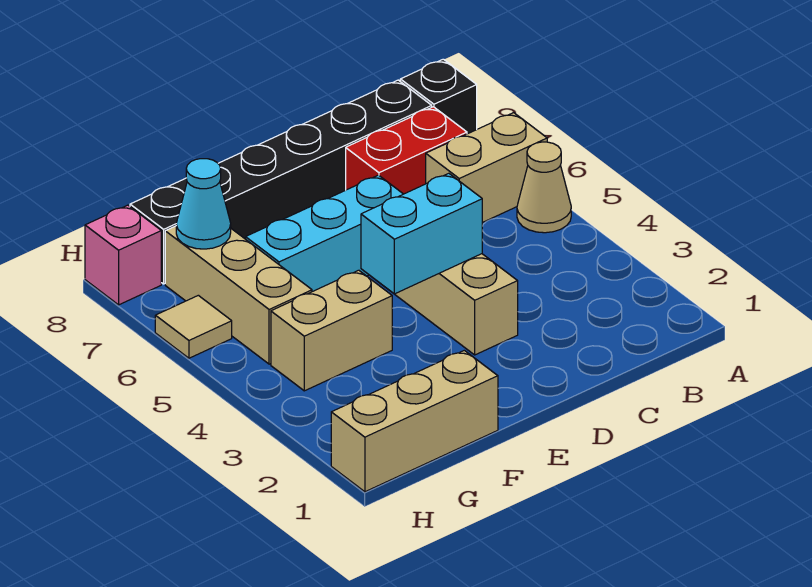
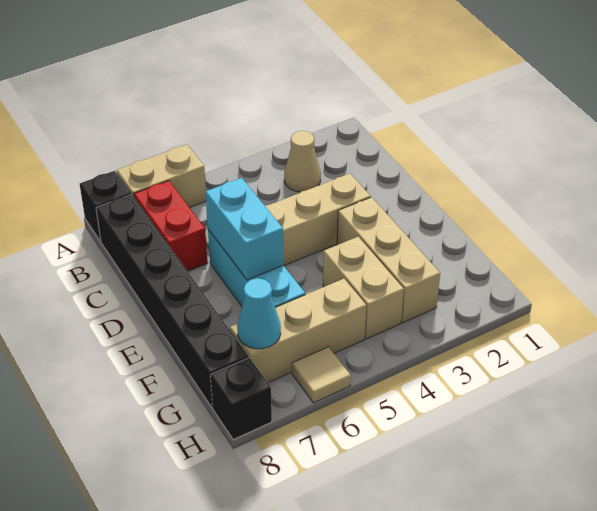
tan cone A5 level 1 -> tan cone B3 level 1
tan brick A6:B6 level 1 -> tan brick A6:A7 level 1
cyan brick D4:E4 level 2 -> cyan brick D6:E6 level 2
tan brick F1:H1 level 1 -> tan brick E3:G3 level 1
pink brick H8 level 1 -> black brick H8 level 1

